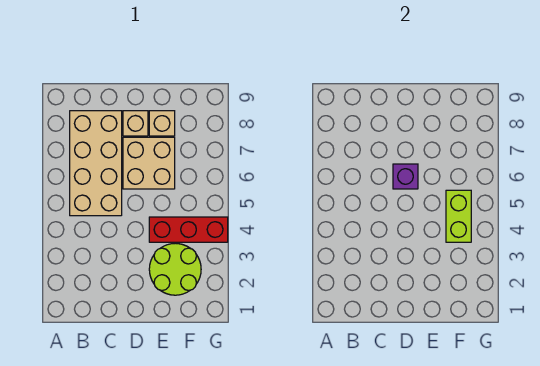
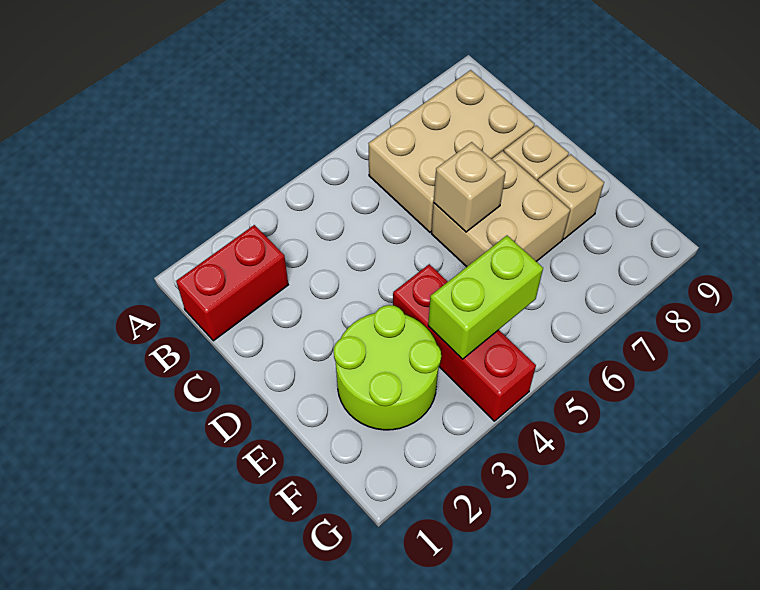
none -> red brick B1:B2 level 1
tan brick B5:C8 level 1 -> tan brick B6:C8 level 1
purple brick D6 level 2 -> tan brick D6 level 2

